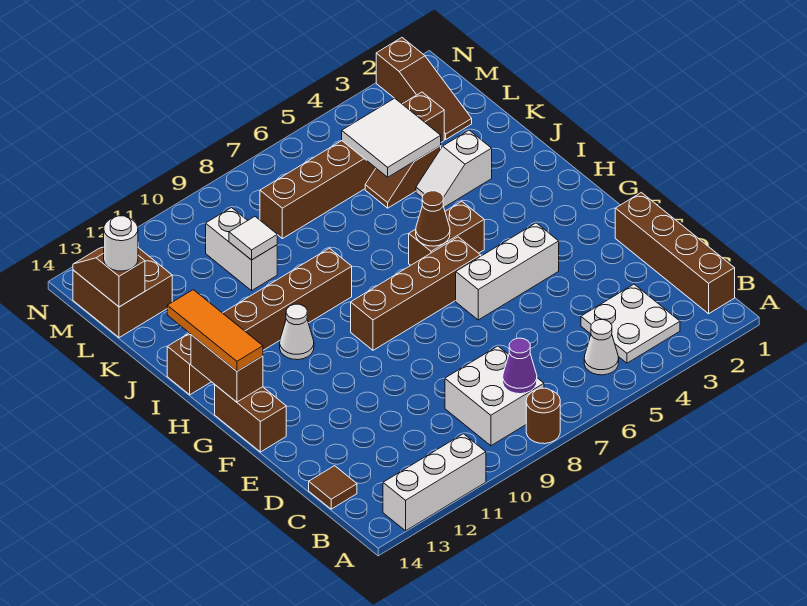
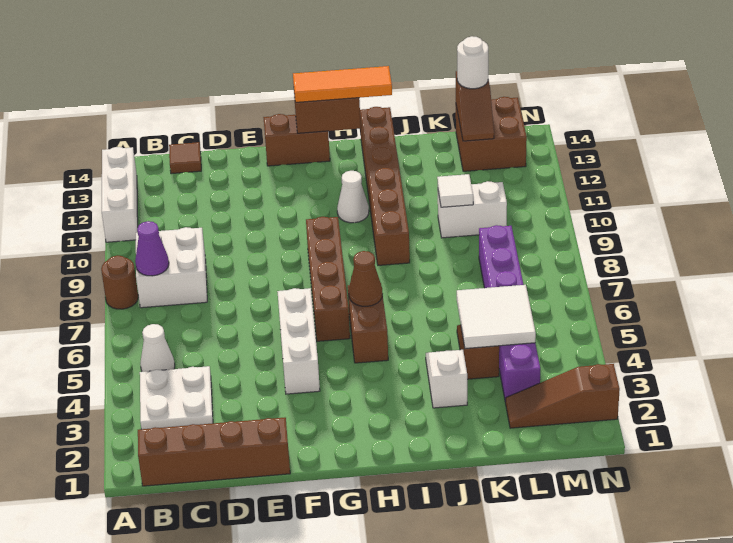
brown brick L3:L8 level 1 -> purple brick L3:L8 level 1
brown slope L14:M14 level 2 top L -> brown slope L13:L14 level 2 top 14

